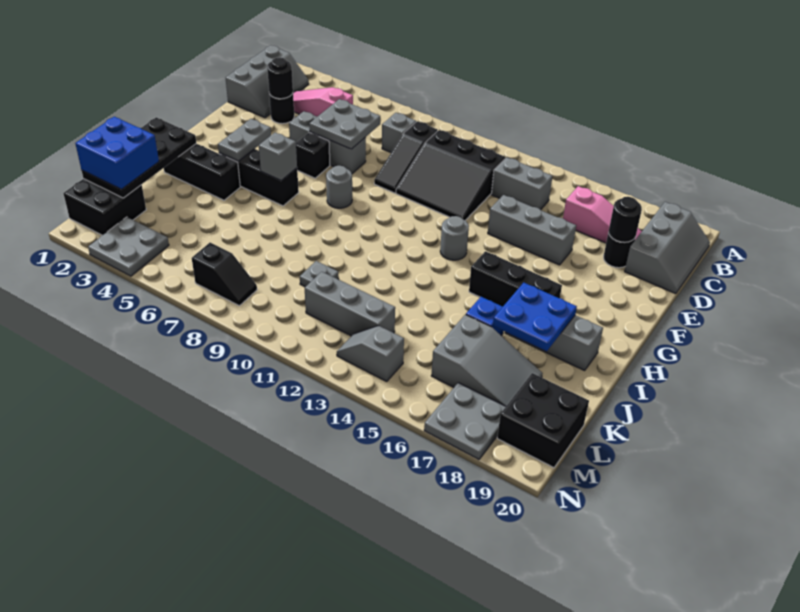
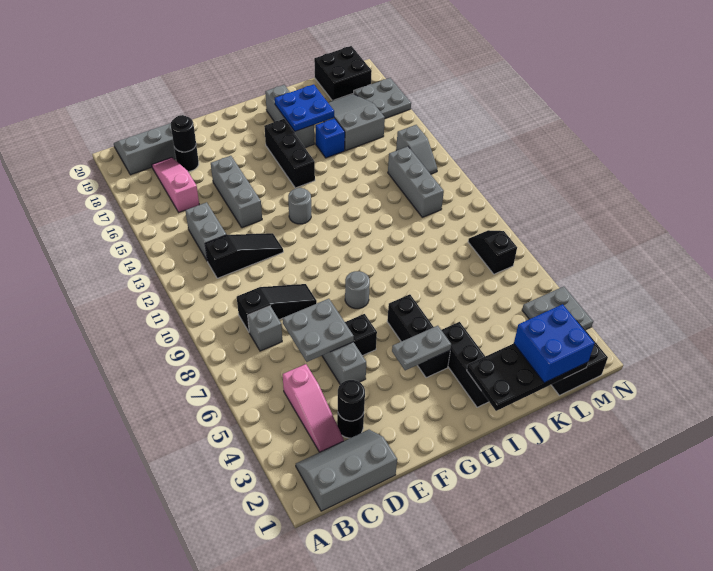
black slope C10:E12 level 1 top C -> black slope C12:E12 level 1 top C
grey brick H6 level 2 -> none
grey plate K10 level 1 -> none

